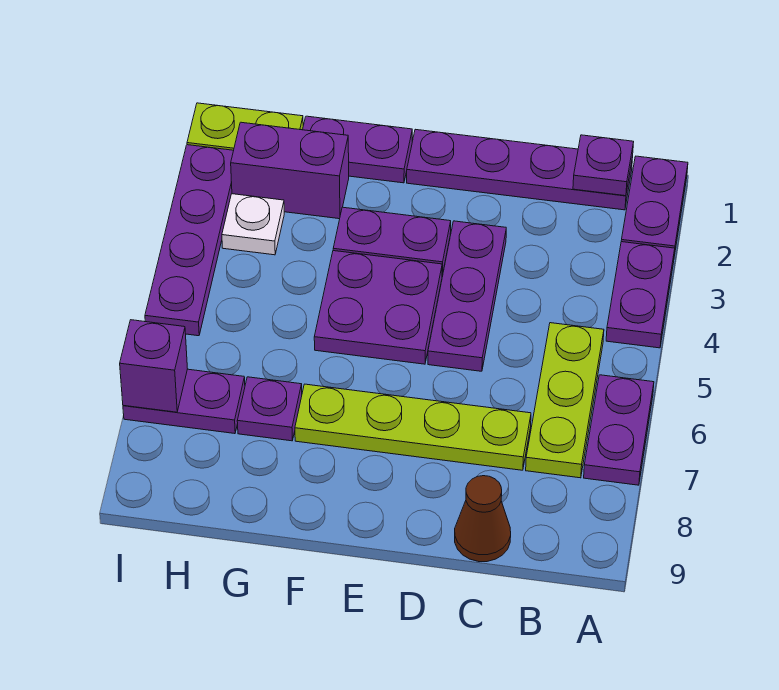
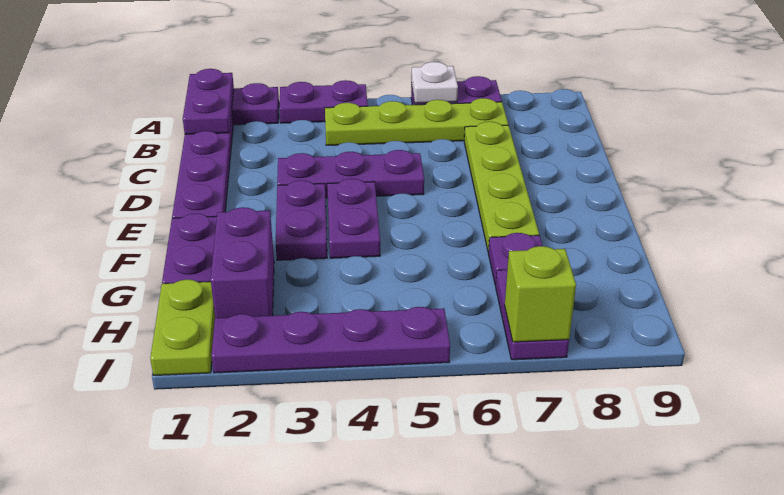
purple plate B1 level 2 -> purple plate A1:B1 level 2
lime plate B5:B7 level 1 -> lime plate B4:B7 level 1
brown cone C9 level 1 -> none
purple plate E4:F5 level 1 -> purple plate E4:F4 level 1
white plate H3 level 1 -> white plate A6 level 2
purple brick I7 level 2 -> lime brick I7 level 2

